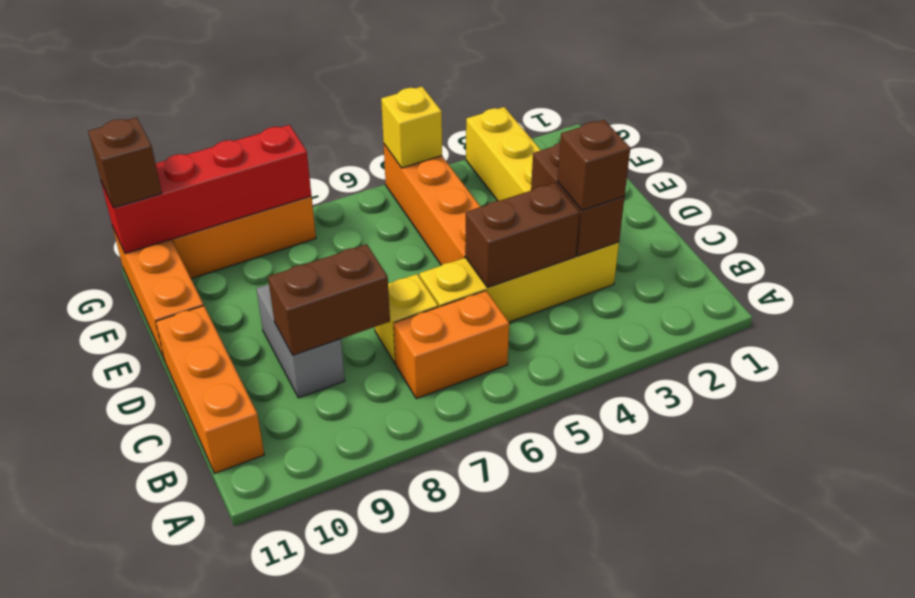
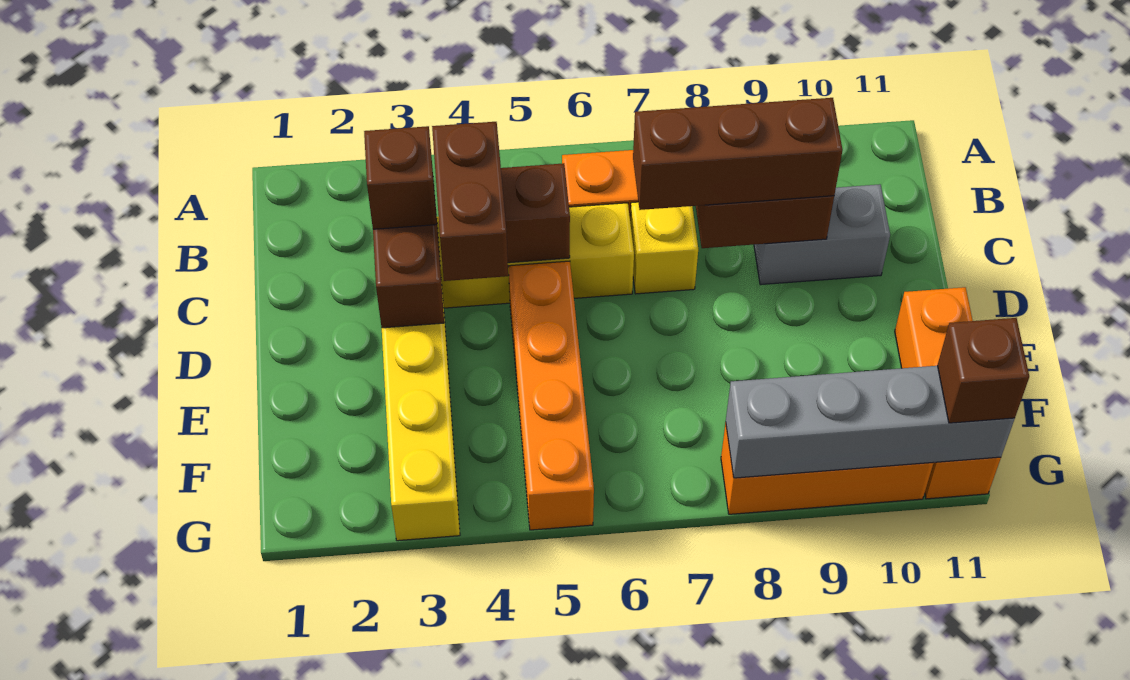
orange brick B11:D11 level 1 -> none
none -> brown brick C4:D4 level 3
none -> brown brick C7:C9 level 3
grey brick C9:D9 level 1 -> grey brick C9:C10 level 1
yellow brick G5 level 2 -> none
red brick G8:G11 level 2 -> grey brick G8:G11 level 2

